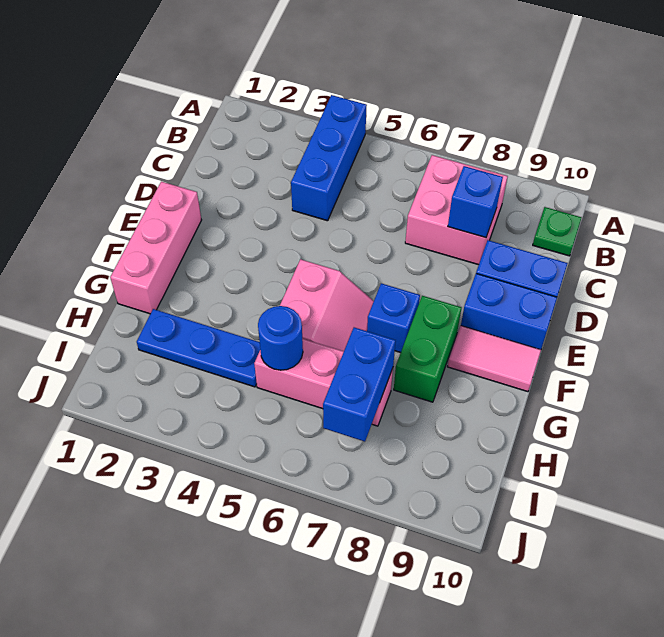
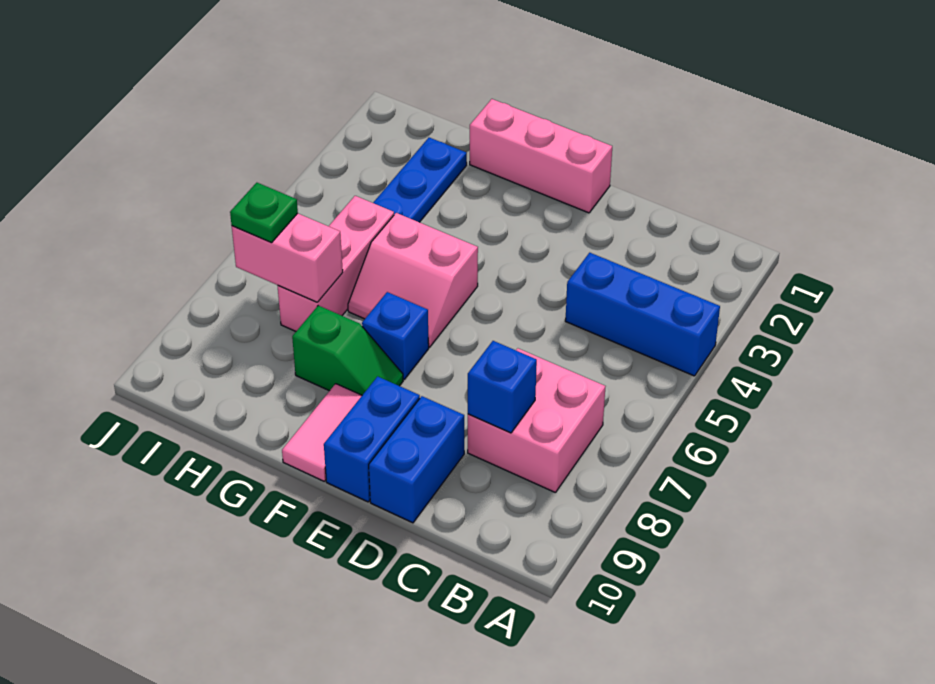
green plate B10 level 1 -> green plate I7 level 3
green brick F8:G8 level 1 -> green slope F8:G8 level 1 top G
blue round brick H5 level 2 -> none
blue brick H7:I7 level 2 -> pink brick H7:I7 level 2

